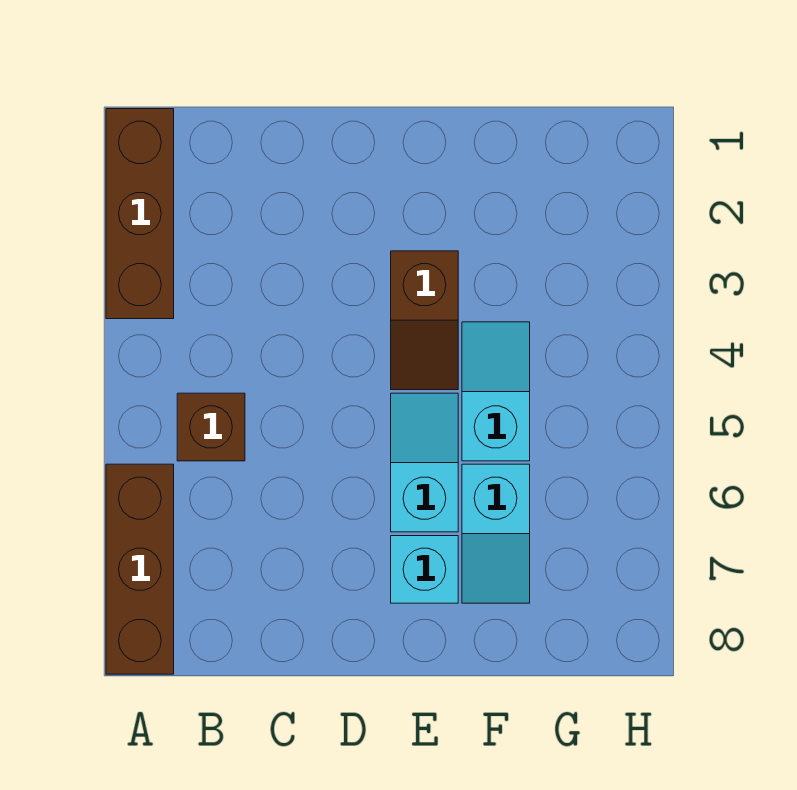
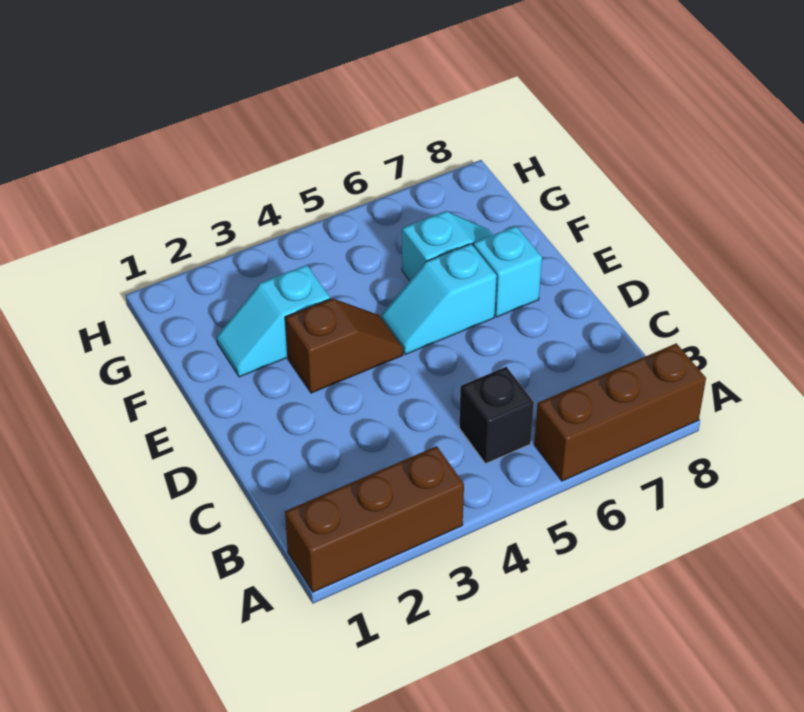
brown brick B5 level 1 -> black brick B5 level 1
cyan slope F4:F5 level 1 top 5 -> cyan slope F2:F3 level 1 top 3

